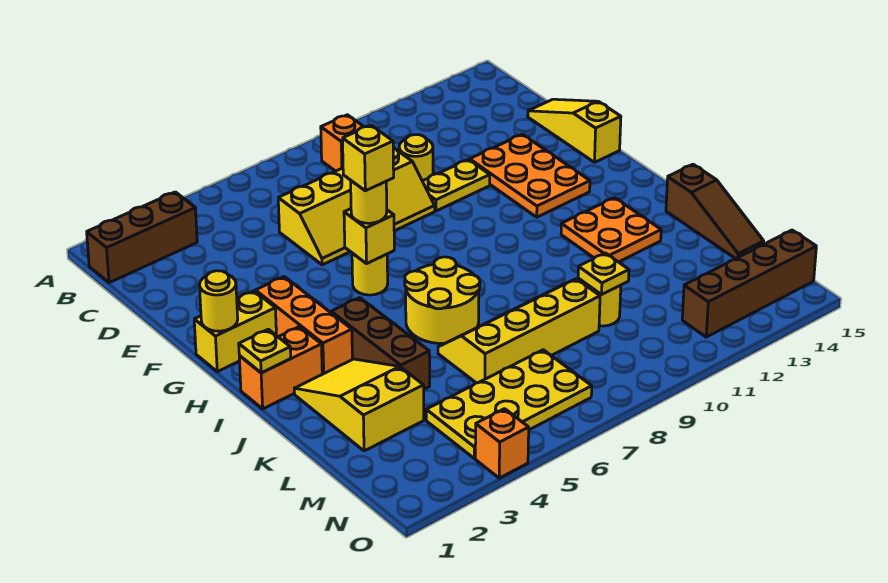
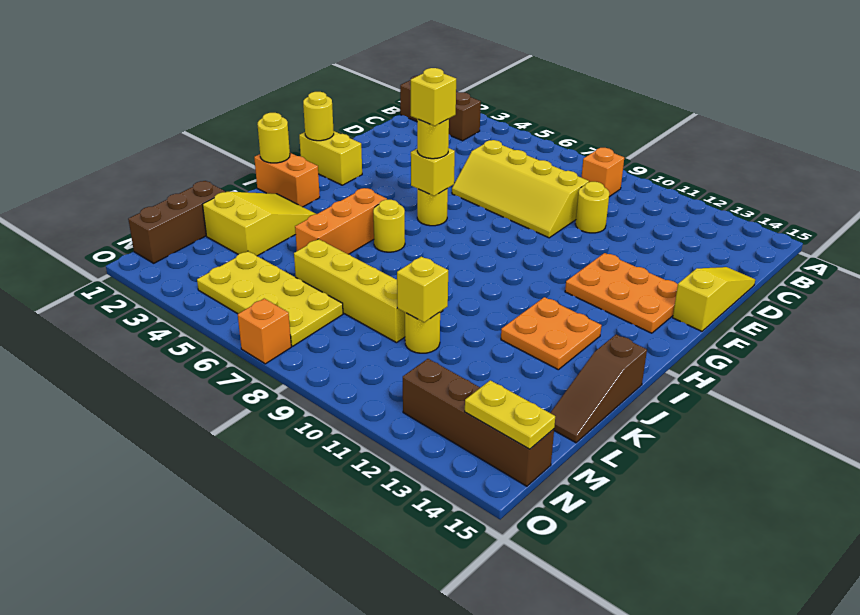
yellow plate E10:E11 level 1 -> yellow plate N14:N15 level 2
orange plate E12:G13 level 1 -> orange plate F12:G14 level 1
orange brick G3:I3 level 1 -> orange brick I5:K5 level 1
yellow plate I1 level 2 -> yellow round brick I1 level 2
brown brick I4:K4 level 1 -> brown brick L1:N1 level 1
yellow round brick I6:J7 level 1 -> yellow round brick I6 level 1
yellow plate L10 level 2 -> yellow brick L10 level 2
orange brick O4 level 1 -> orange brick O7 level 1

